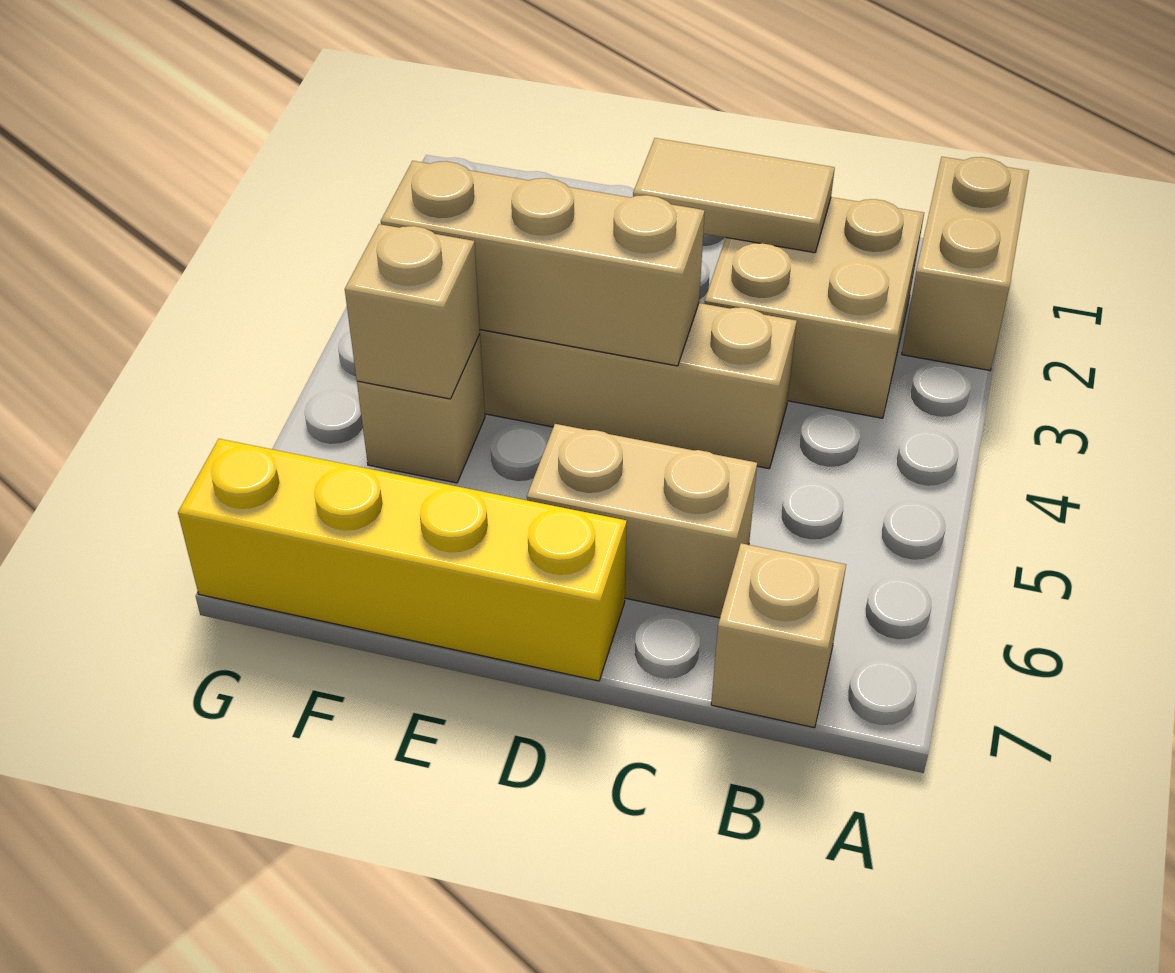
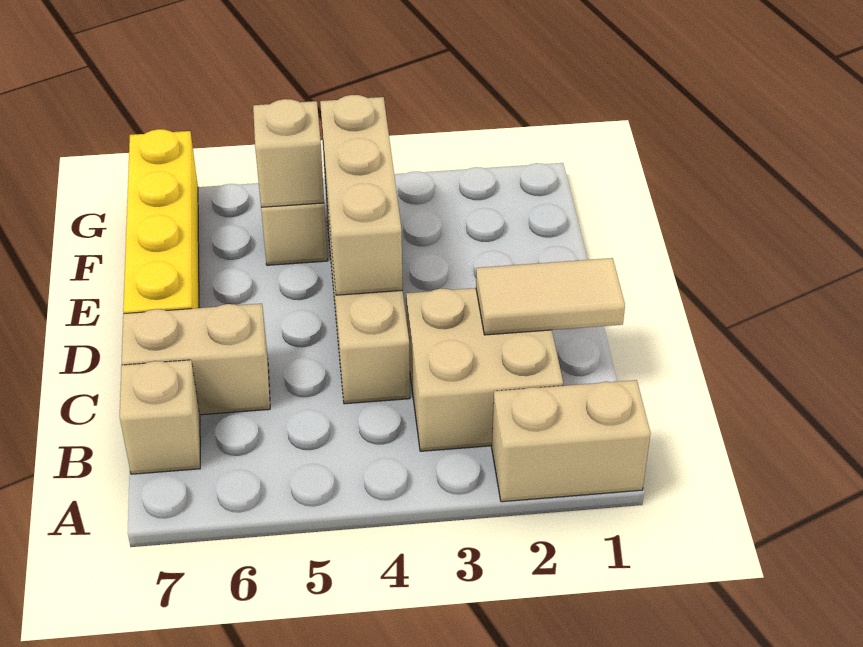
tan tile C2:D2 level 2 -> tan tile C1:C2 level 2
tan brick C6:D6 level 1 -> tan brick C6:C7 level 1

